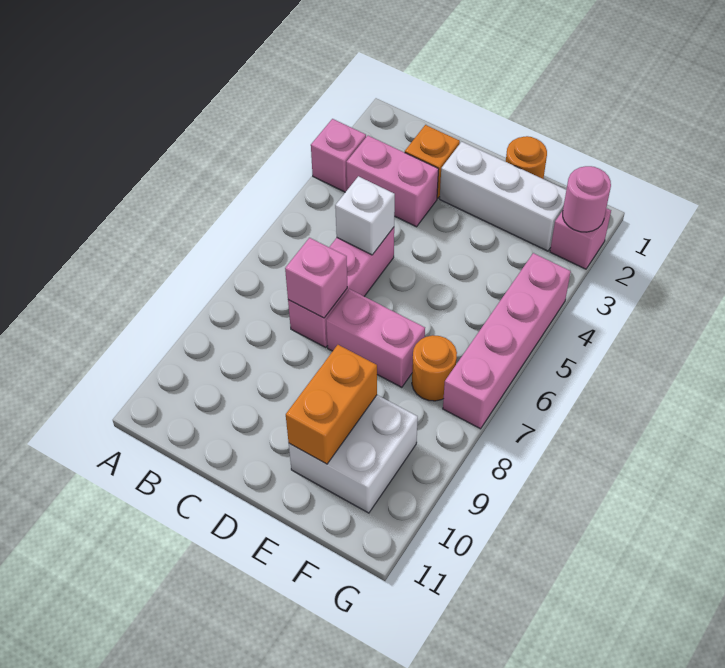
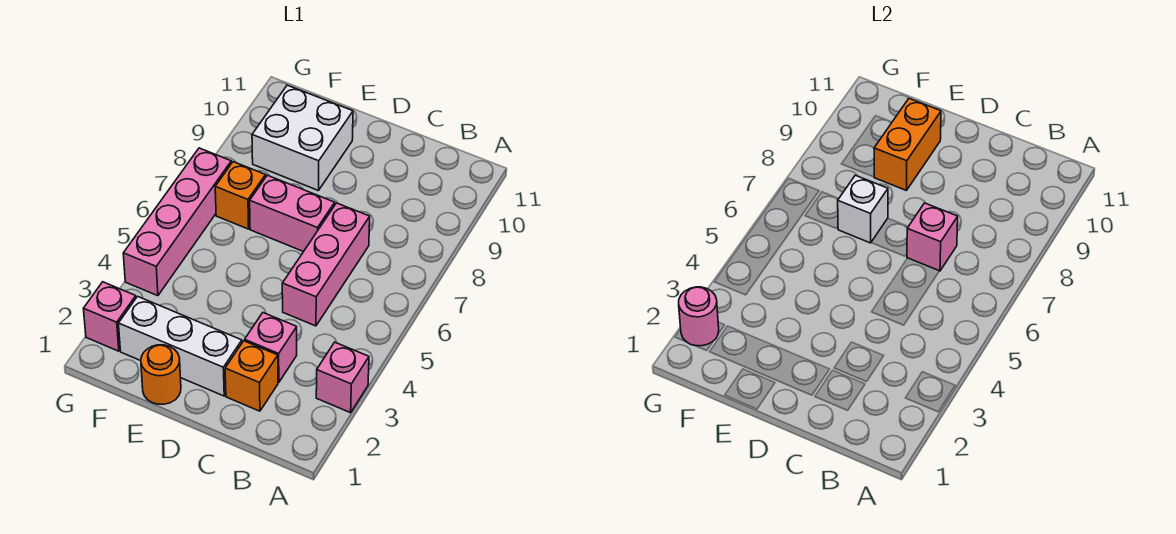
pink brick B3:C3 level 1 -> pink brick C3 level 1
white brick C5 level 2 -> white brick E7 level 2
orange round brick F7 level 1 -> orange brick F7 level 1

